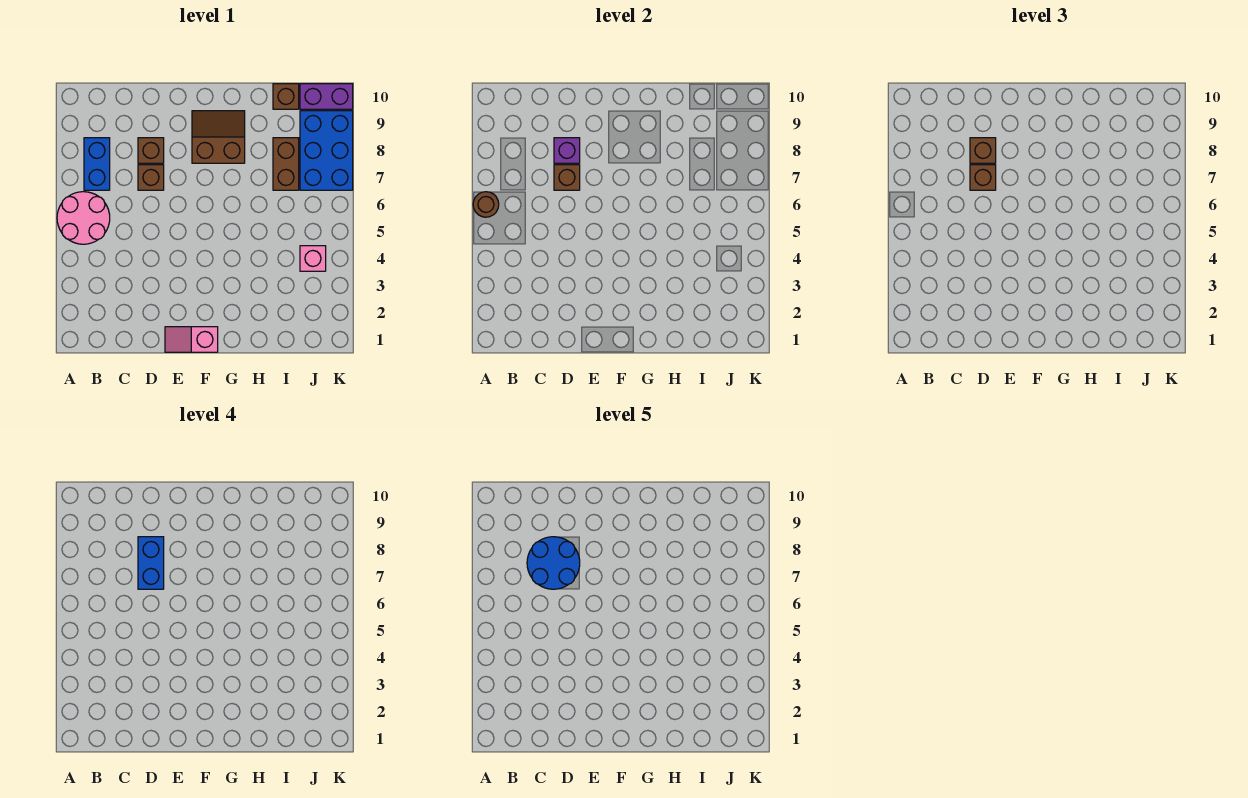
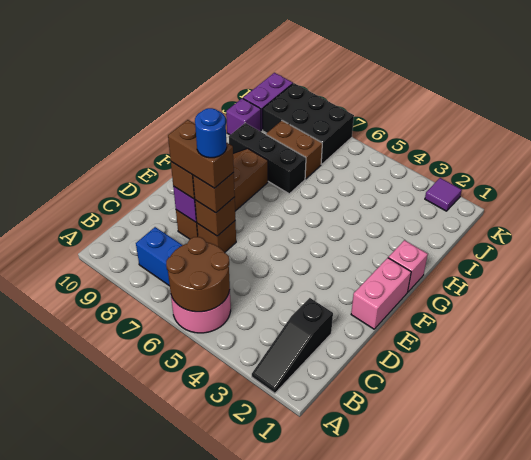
none -> black slope A2:C2 level 1 top C
brown round brick A6 level 2 -> brown round brick A5:B6 level 2
blue round brick C7:D8 level 5 -> blue round brick D7 level 5
blue brick D7:D8 level 4 -> brown brick D7:D8 level 4
pink slope E1:F1 level 1 top F -> pink brick E1:F1 level 1
none -> black brick H7:H9 level 1
brown brick I10 level 1 -> purple brick I10 level 1
pink brick J4 level 1 -> pink brick G1 level 1
blue brick J7:K9 level 1 -> black brick J7:K9 level 1
none -> purple tile K2 level 1

